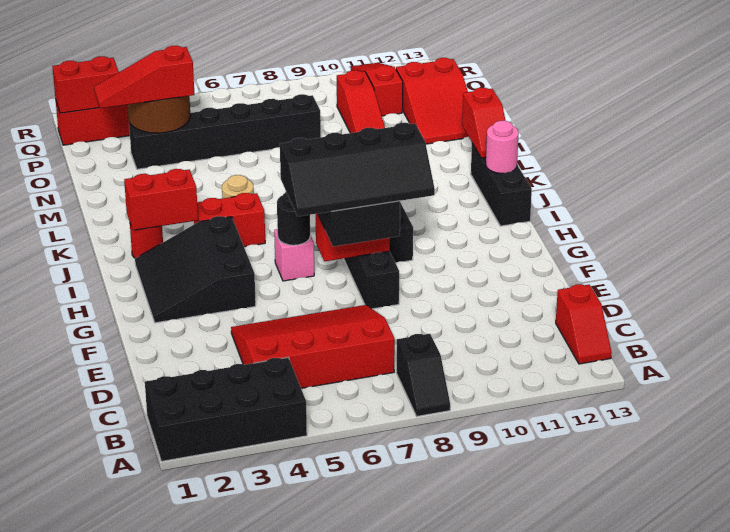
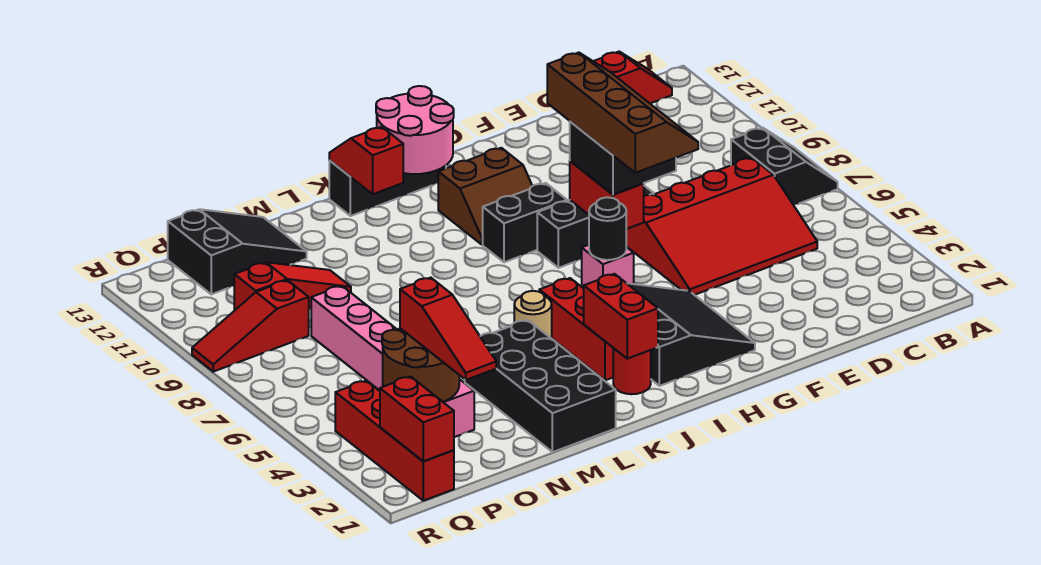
black brick A1:B4 level 1 -> black brick L1:M4 level 1
black slope A8:B8 level 1 top B -> black slope A7:B8 level 1 top B
red slope C4:E7 level 1 top C -> red slope C5:F7 level 1 top 7
black slope F6:G9 level 4 top G -> brown slope F6:G9 level 4 top G
black slope G2:I4 level 1 top 4 -> black slope G2:I4 level 1 top I
none -> brown slope H10:I11 level 1 top 11
red brick J4:J5 level 1 -> red brick J3:J5 level 1
pink round brick J13 level 2 -> pink round brick I12:J13 level 2
red slope K13:L13 level 2 top L -> red slope K12:K13 level 2 top 12
red slope N12:P13 level 1 top P -> black slope N12:P13 level 1 top P
black brick O3:O8 level 1 -> pink brick O3:O8 level 1
red slope P11:R11 level 1 top P -> red slope P9:R9 level 1 top P

